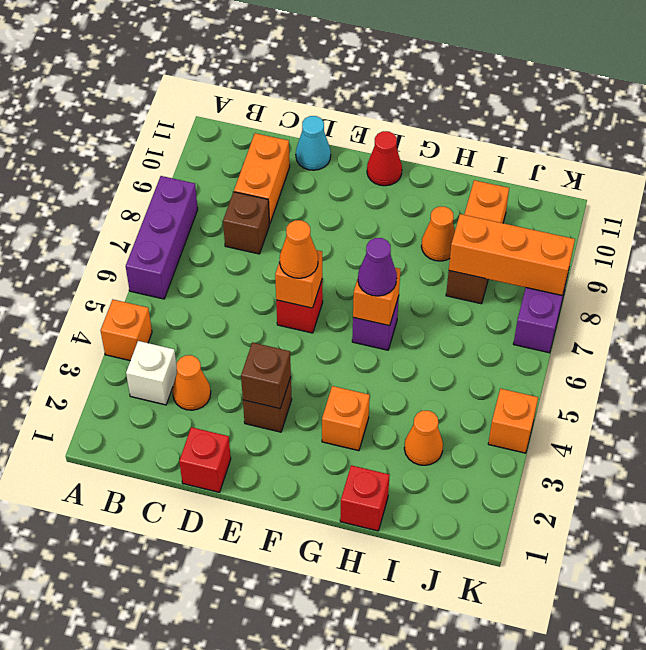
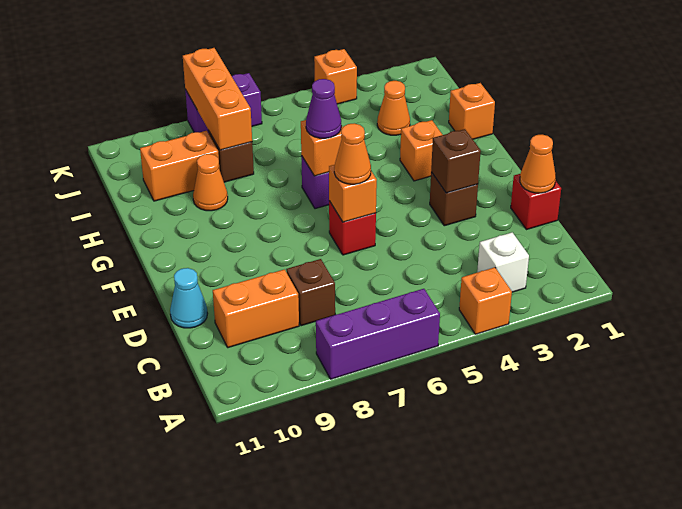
orange cone C3 level 1 -> orange cone D1 level 2
red cone F11 level 1 -> none
red brick H1 level 1 -> orange brick H1 level 1

